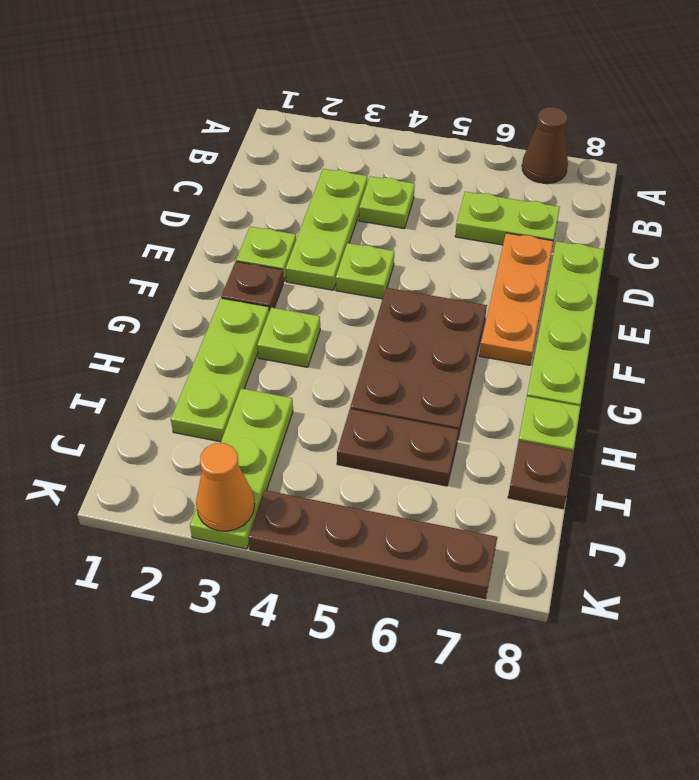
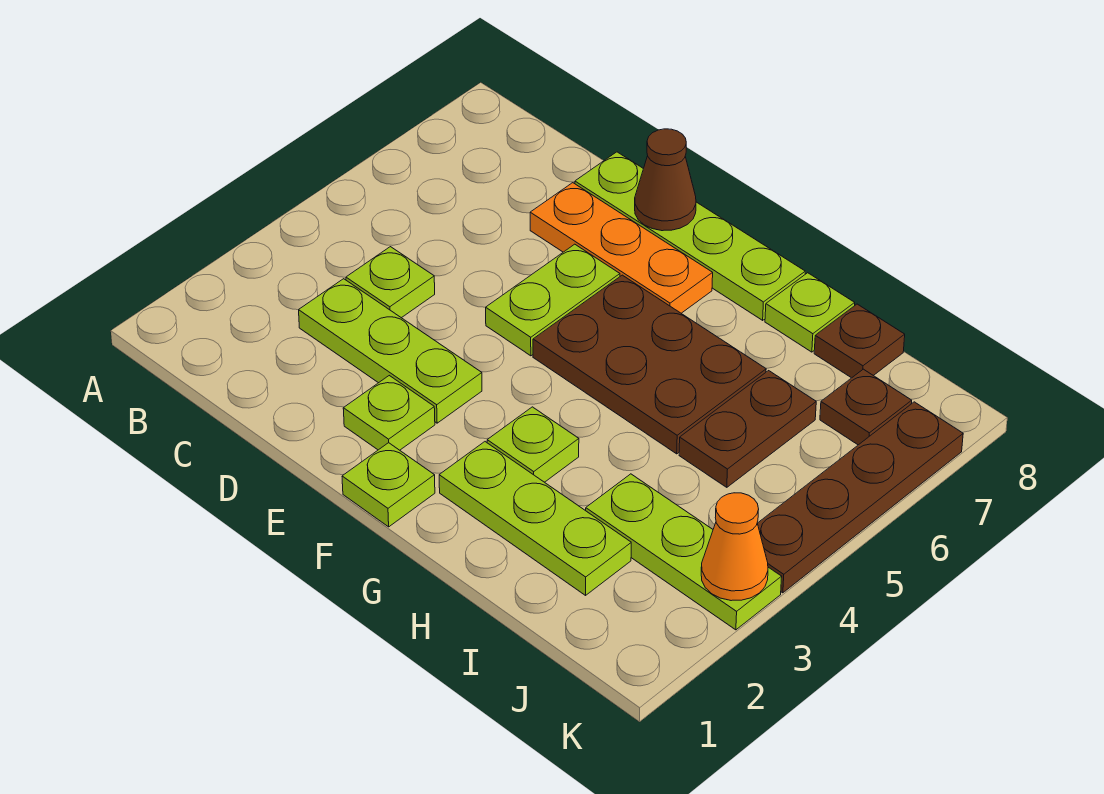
brown cone A7 level 1 -> brown cone E8 level 2
lime plate C6:C7 level 1 -> lime plate E5:E6 level 1
lime plate E4 level 1 -> lime plate F1 level 1
brown plate F2 level 1 -> brown plate J7 level 1

